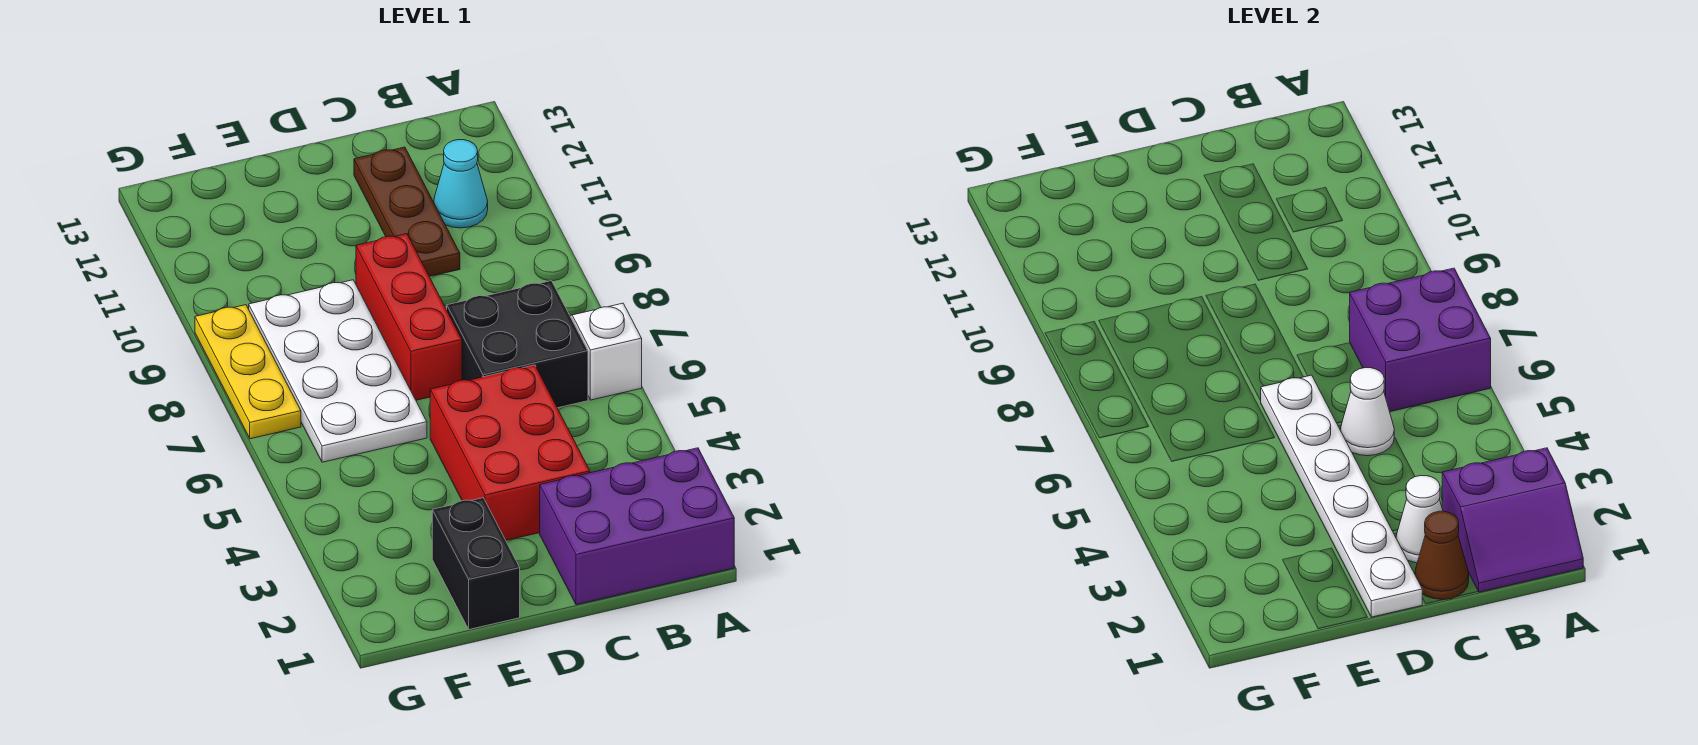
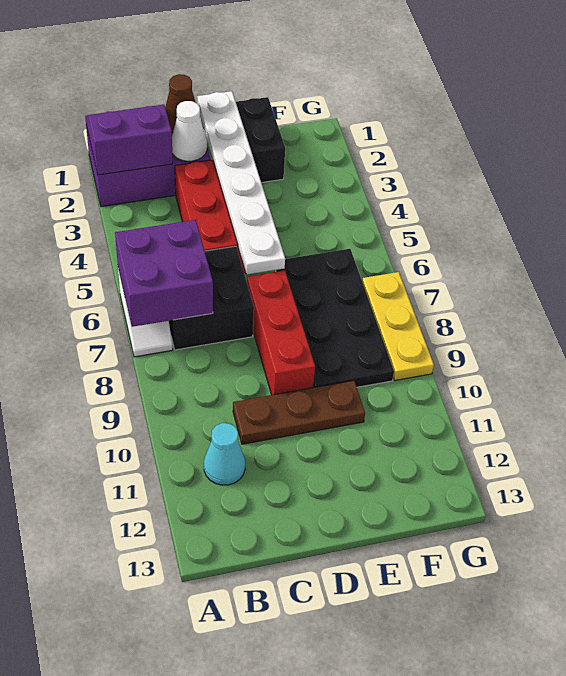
white cone C5 level 2 -> none
brown plate C10:C12 level 1 -> brown plate C10:E10 level 1
white plate E6:F9 level 1 -> black plate E6:F9 level 1

